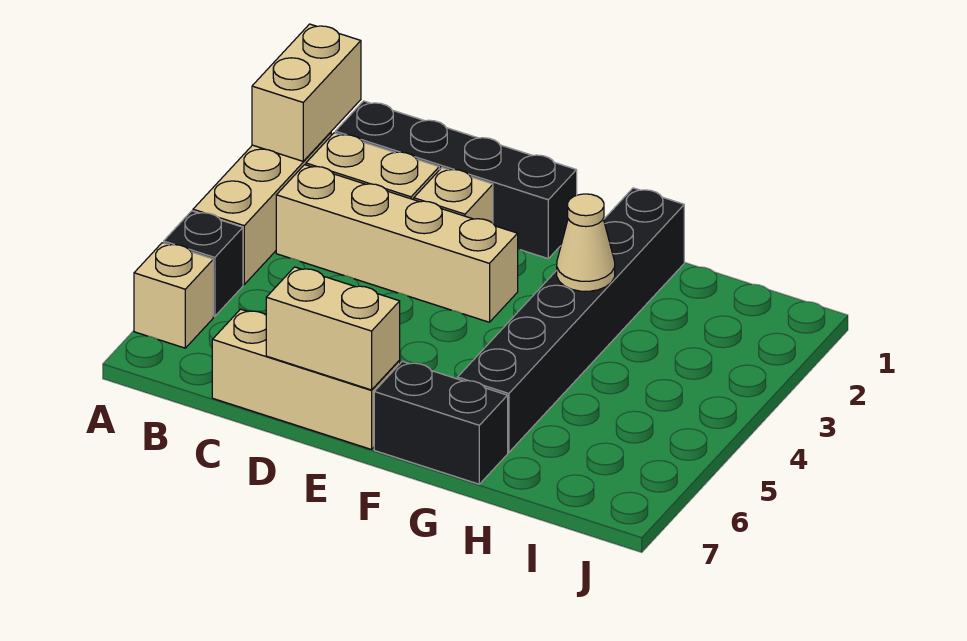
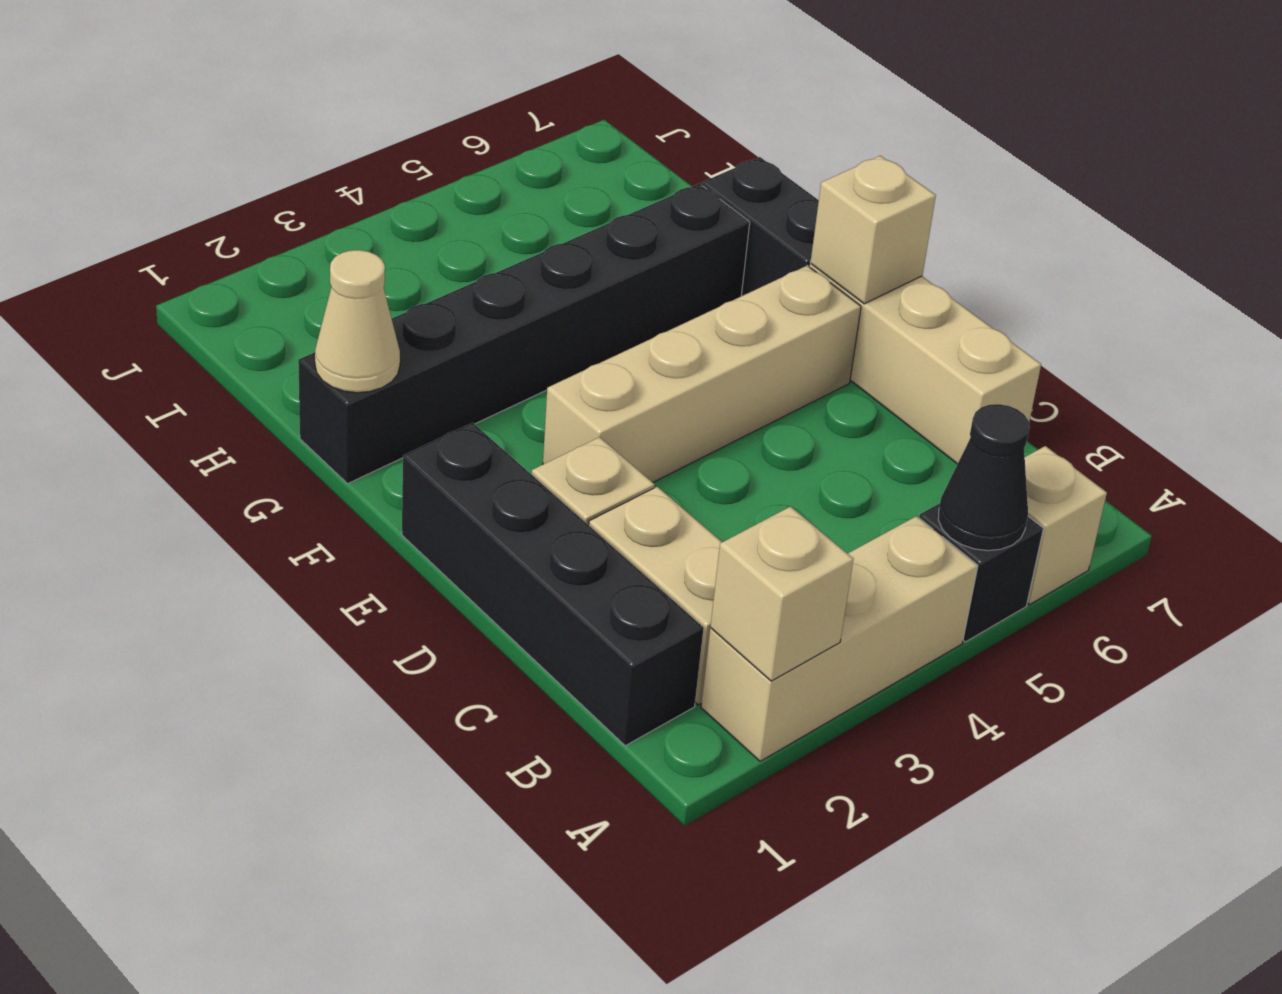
tan brick A1:A2 level 2 -> tan brick A2 level 2
none -> black cone A5 level 2
tan brick B3:E3 level 1 -> tan brick E3:E6 level 1
tan brick D7:E7 level 2 -> tan brick E7 level 2
tan cone G3 level 2 -> tan cone G1 level 2

